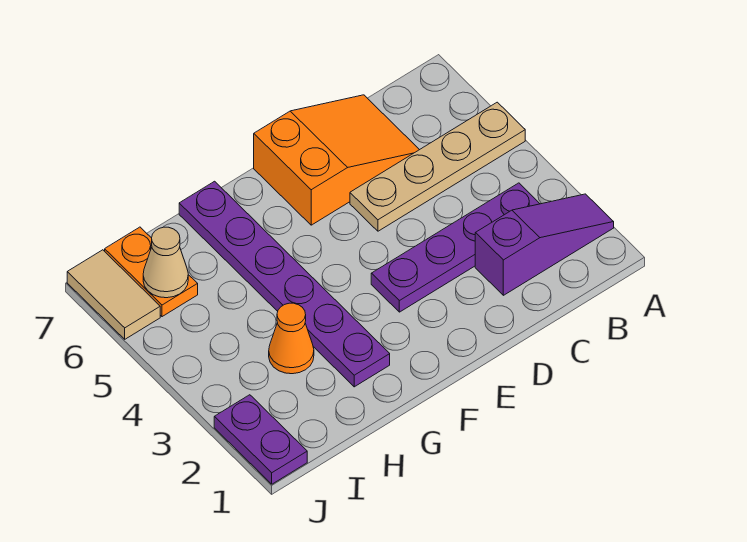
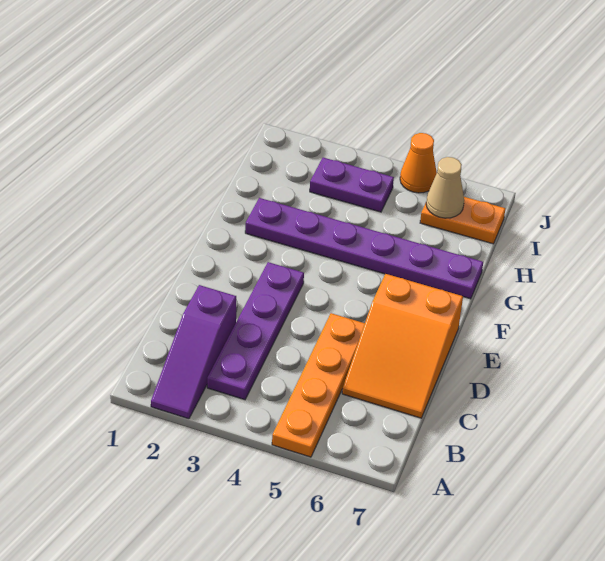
tan plate A5:D5 level 1 -> orange plate A5:D5 level 1
orange cone H3 level 1 -> orange cone J5 level 1
purple plate J1:J2 level 1 -> purple plate I3:I4 level 1
tan tile J6:J7 level 1 -> none

